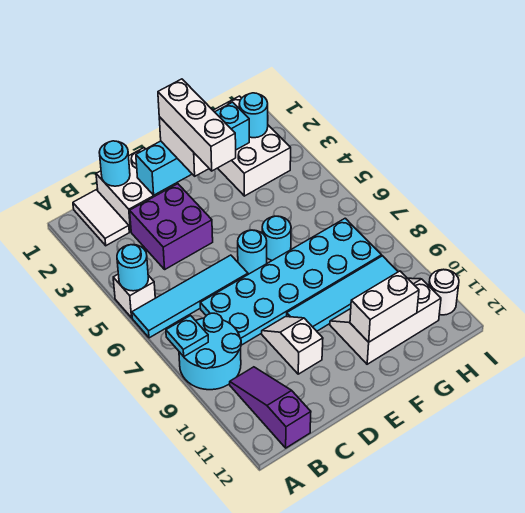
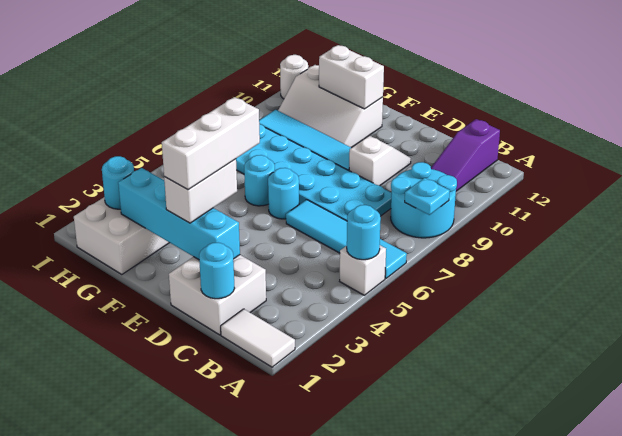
white tile B1:B2 level 1 -> white tile A1:B1 level 1
purple brick C3:D4 level 1 -> none
white slope D9:D10 level 1 top 10 -> white slope D9:D10 level 1 top 9

